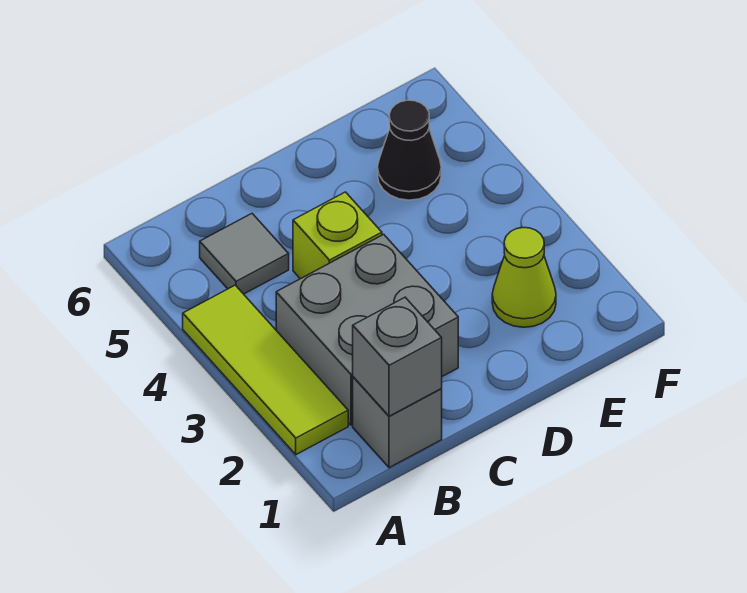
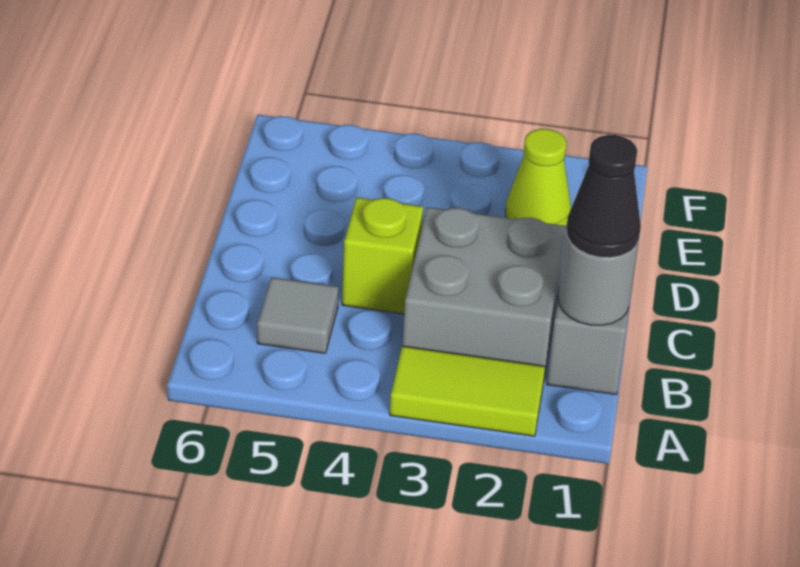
lime tile A2:A4 level 1 -> lime tile A2:A3 level 1
grey brick B1 level 2 -> grey round brick B1 level 2
black cone E5 level 1 -> black cone B1 level 3

